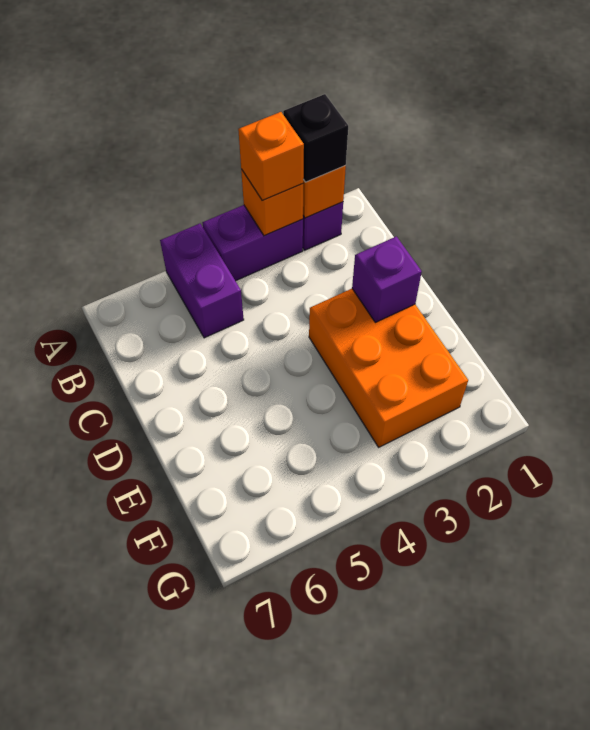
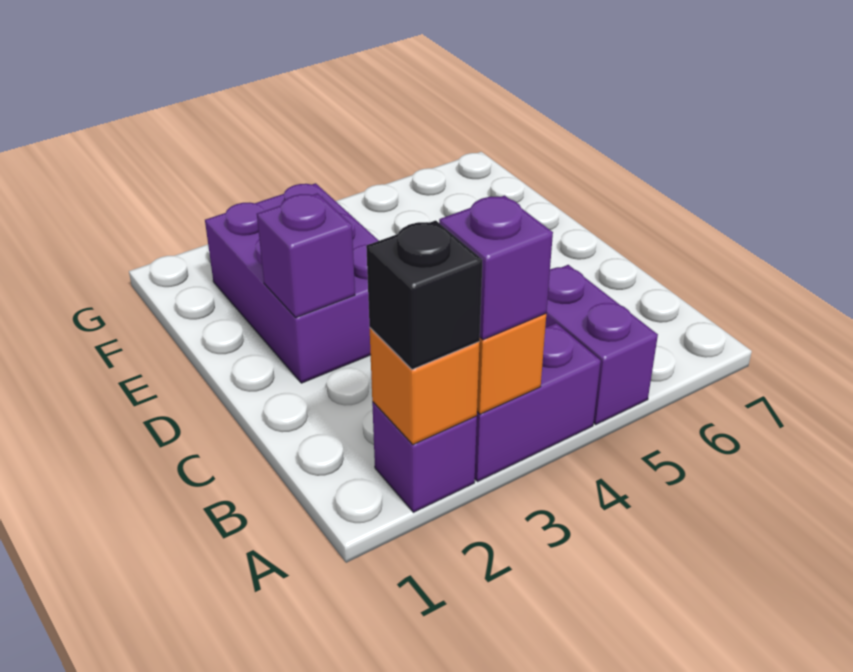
orange brick A3 level 3 -> purple brick A3 level 3
orange brick D2:F3 level 1 -> purple brick D2:F3 level 1

